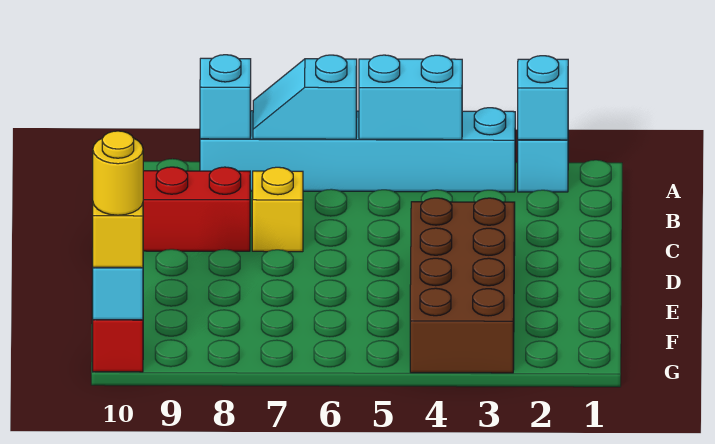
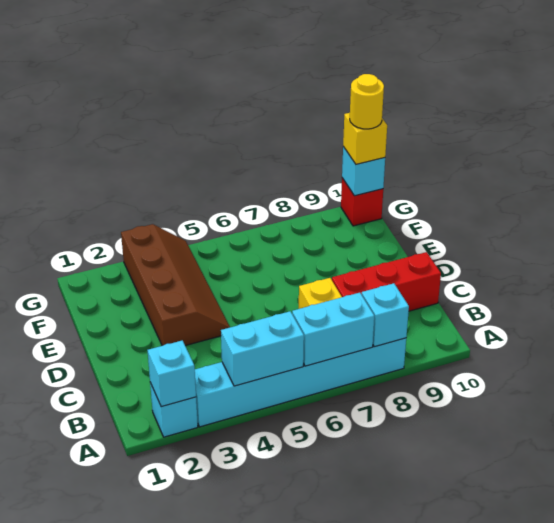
cyan slope A6:A7 level 2 top 6 -> cyan brick A6:A7 level 2
brown brick D3:G4 level 1 -> brown slope D3:G4 level 1 top 3

